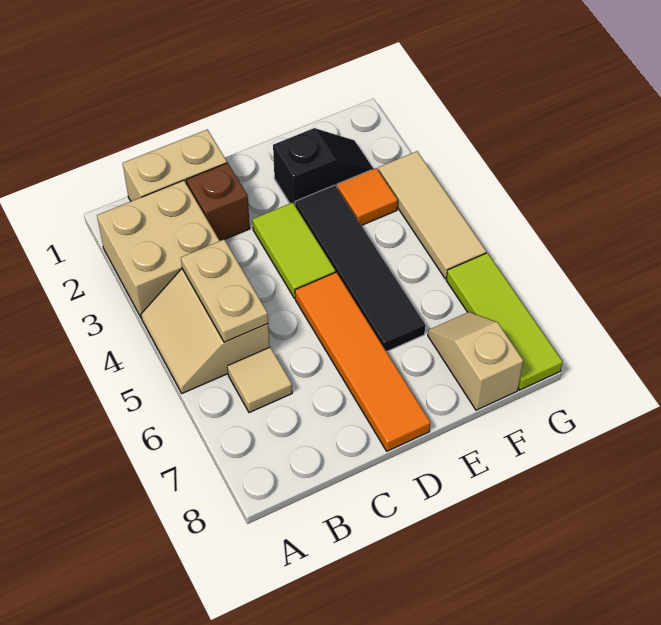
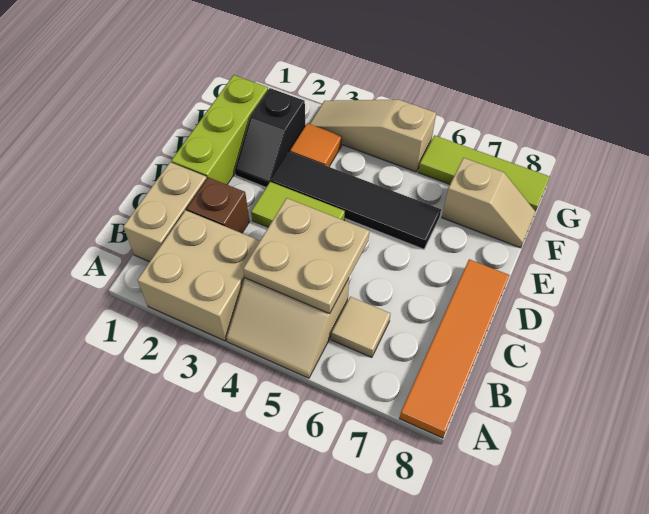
tan plate B4:B5 level 2 -> tan plate B4:C5 level 2
none -> lime brick D1:F1 level 1
orange tile D5:D8 level 1 -> orange tile A8:D8 level 1
black slope E2:F2 level 1 top E -> black slope E2:F2 level 1 top F
tan slope F7:F8 level 1 top 8 -> tan slope F7:F8 level 1 top 7
tan tile G3:G5 level 1 -> tan slope G3:G5 level 1 top 5

